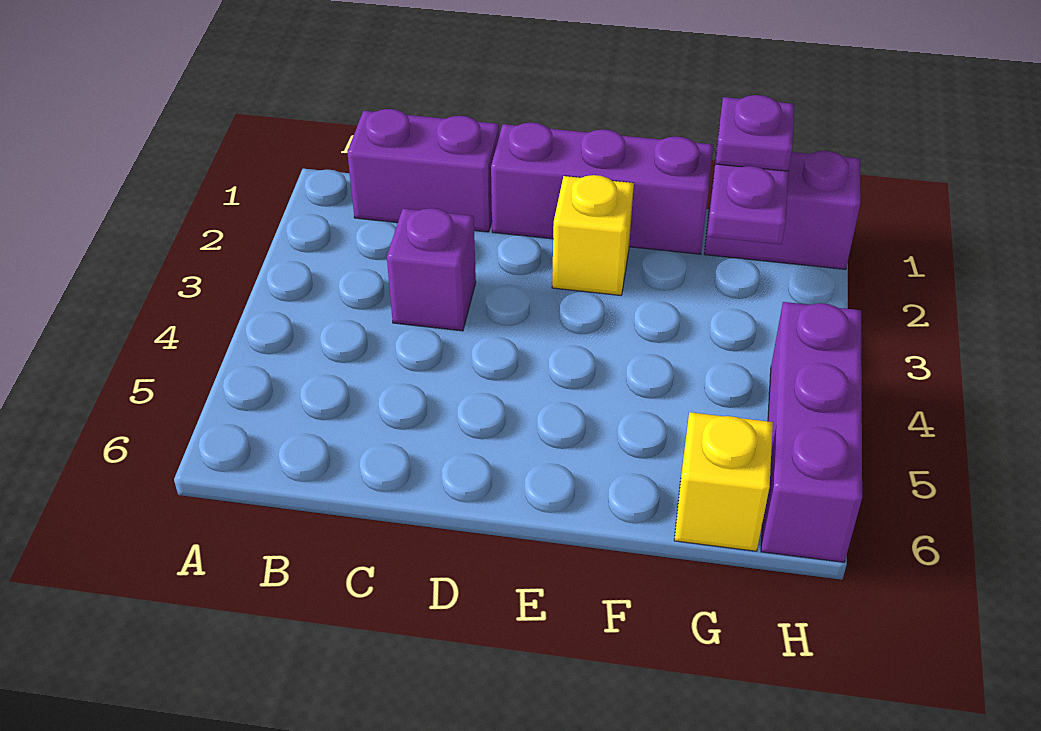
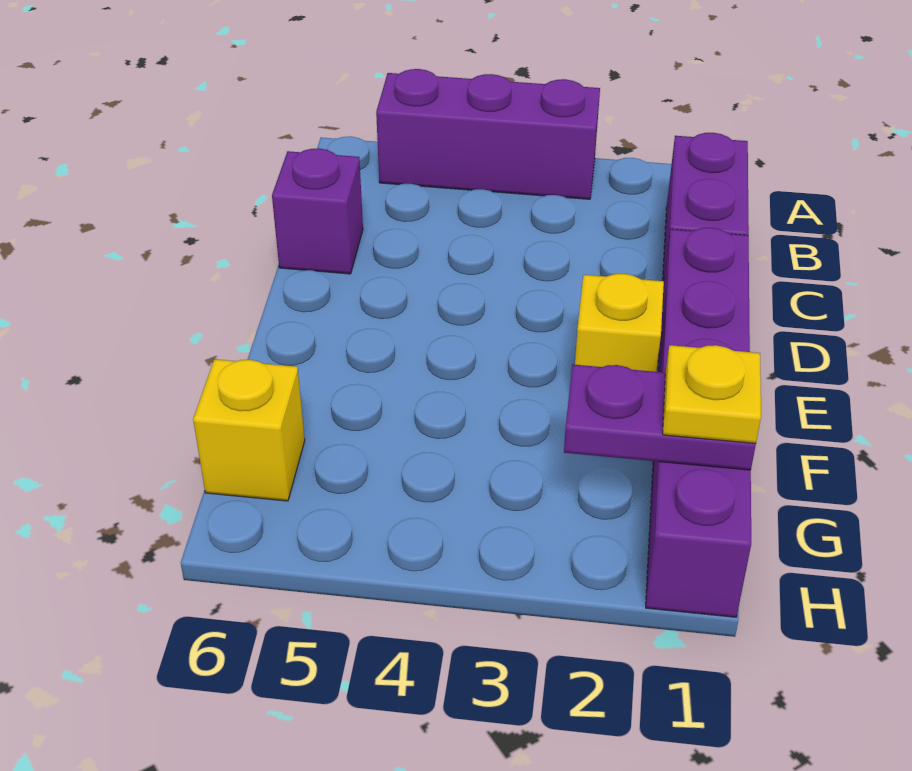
purple brick C3 level 1 -> purple brick C6 level 1
purple plate G1 level 3 -> yellow plate G1 level 3
purple brick H4:H6 level 1 -> purple brick A3:A5 level 1

